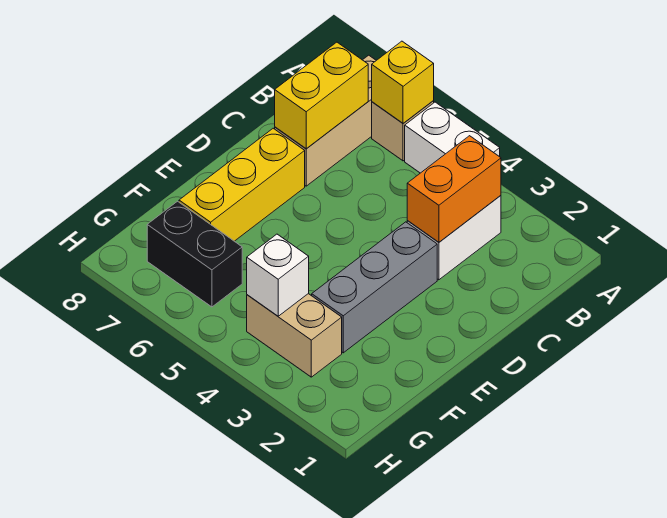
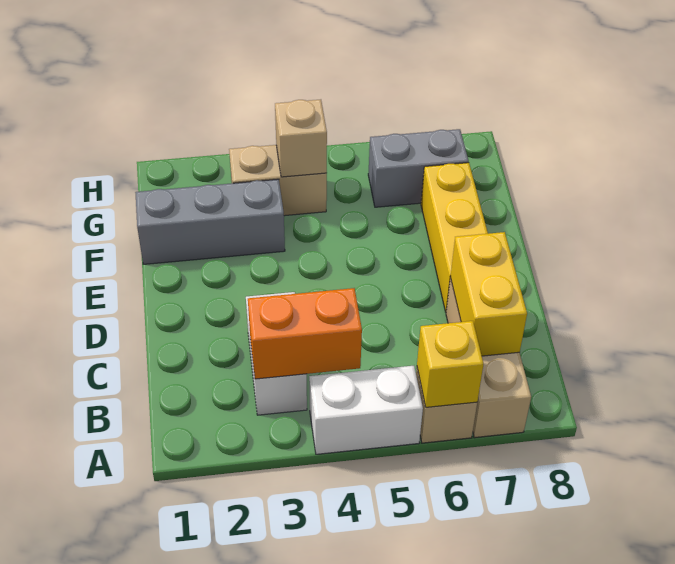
orange brick B3:C3 level 2 -> orange brick B3:B4 level 2
grey brick D3:F3 level 1 -> grey brick F1:F3 level 1
white brick G4 level 2 -> tan brick G4 level 2
black brick G6:G7 level 1 -> grey brick G6:G7 level 1

